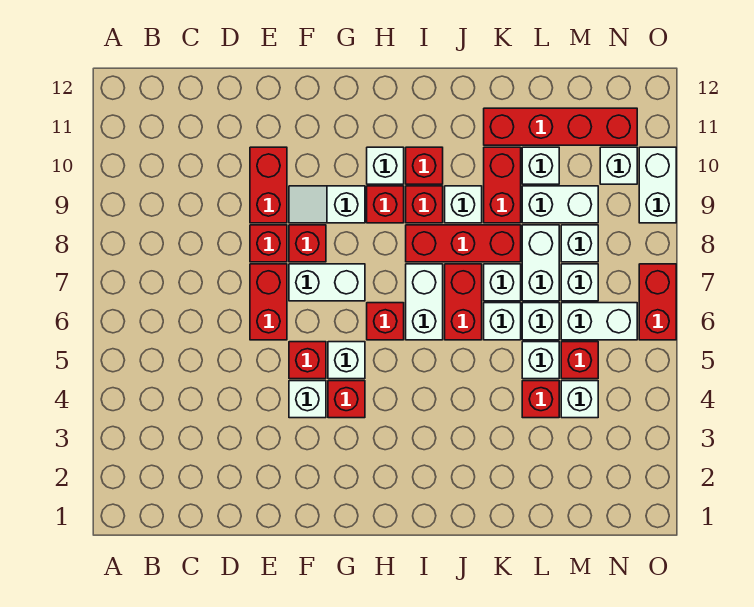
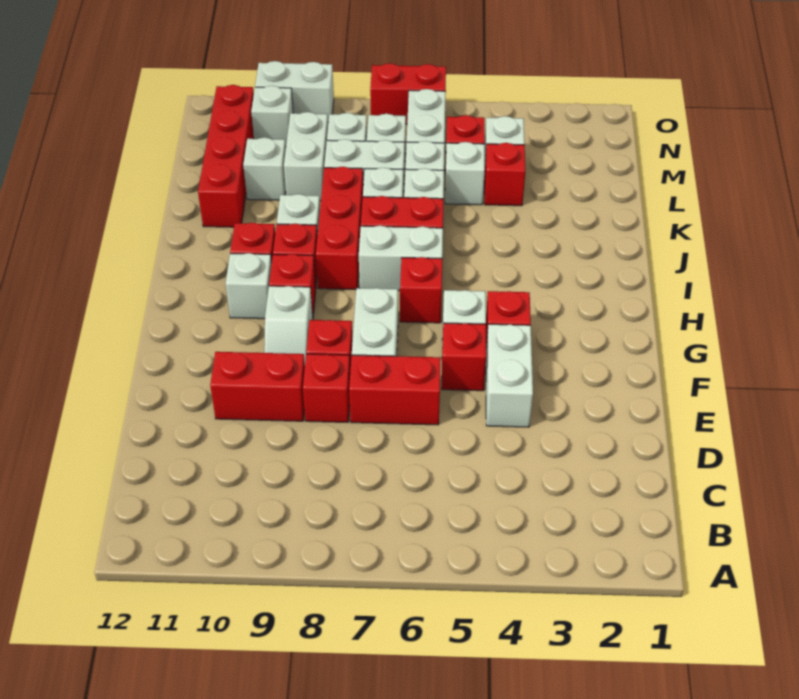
white brick F4 level 1 -> white brick E4:F4 level 1
red brick K9:K10 level 1 -> none

